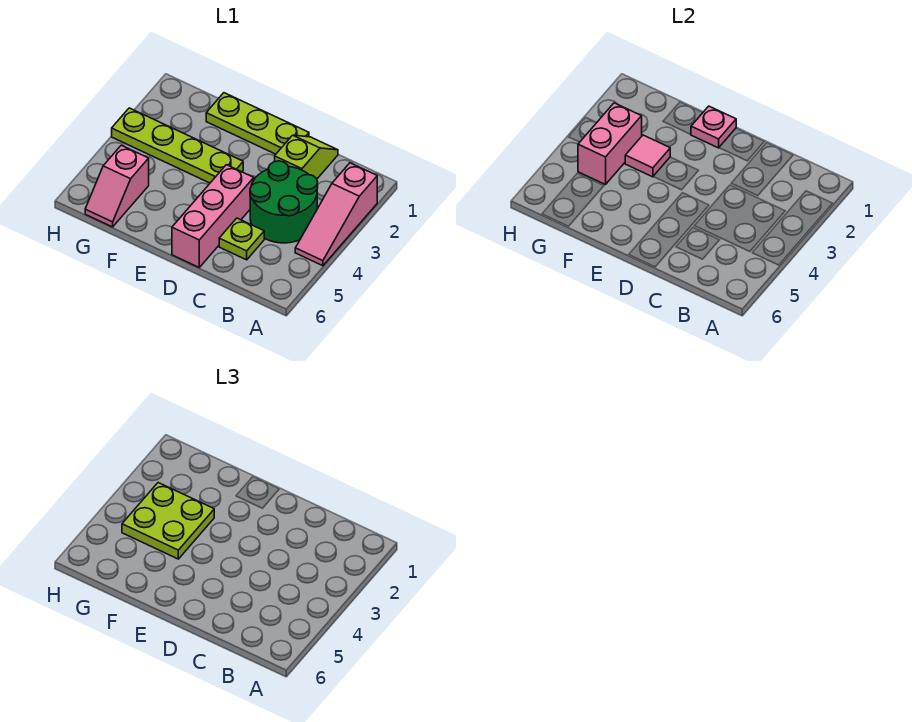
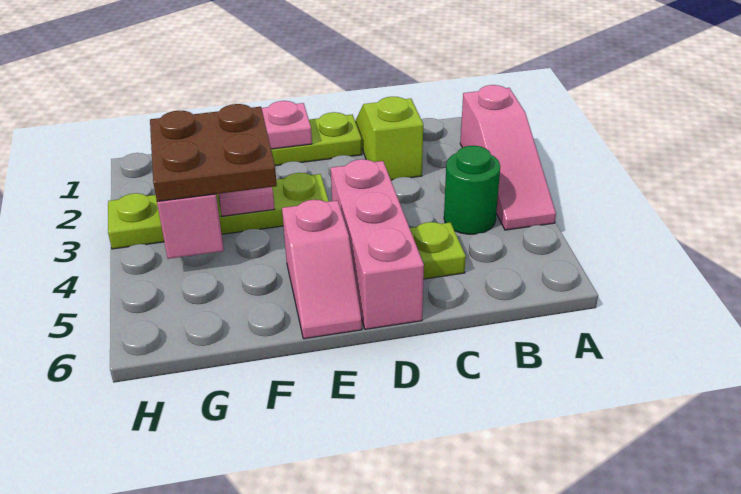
green round brick B3:C4 level 1 -> green round brick B4 level 1
lime plate F3:G4 level 3 -> brown plate F3:G4 level 3
pink slope G5:G6 level 1 top 5 -> pink slope E5:E6 level 1 top 5

